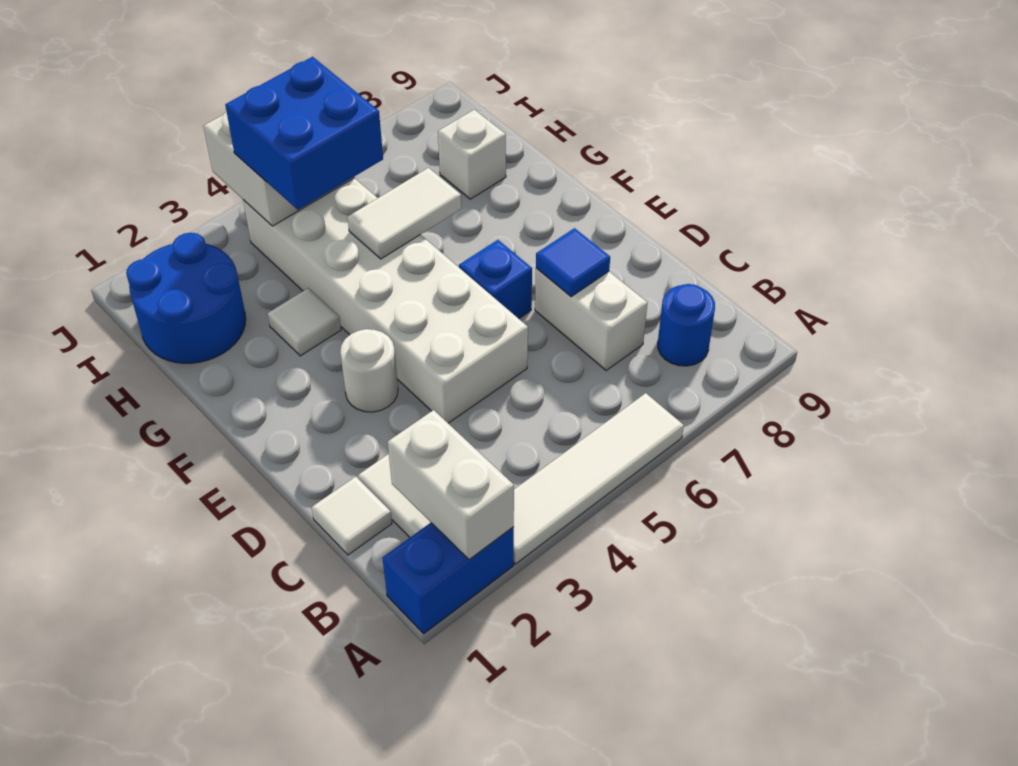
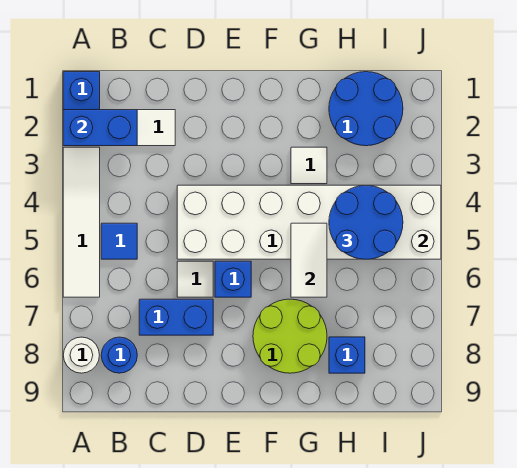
white brick A2:B2 level 2 -> blue brick A2:B2 level 2
white tile C1 level 1 -> white tile D6 level 1
white brick C7:D7 level 1 -> blue brick C7:D7 level 1
blue tile D7 level 2 -> blue tile B5 level 1
white round brick E3 level 1 -> white round brick A8 level 1
none -> lime round brick F7:G8 level 1
blue brick H4:I5 level 3 -> blue round brick H4:I5 level 3
white brick H8 level 1 -> blue brick H8 level 1

